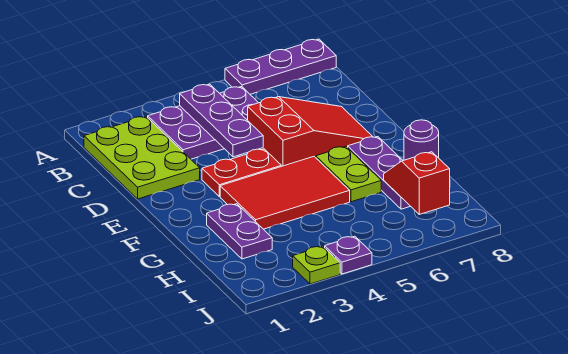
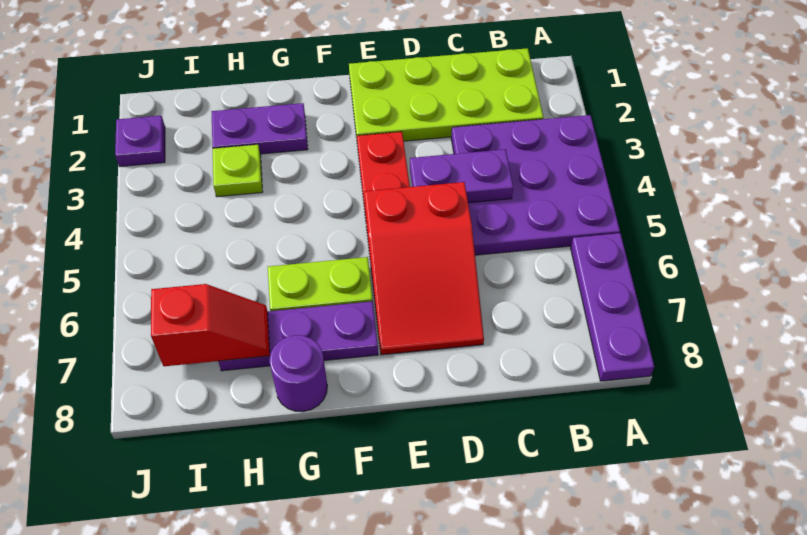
lime plate B1:D2 level 1 -> lime plate B1:E2 level 1
purple plate B3:C5 level 1 -> purple plate A3:C5 level 1
purple plate B4:D4 level 2 -> purple plate C4:D4 level 2
red tile F3:G5 level 1 -> none
lime plate J3 level 1 -> lime plate H3 level 1
purple plate J4 level 1 -> purple plate J2 level 1

